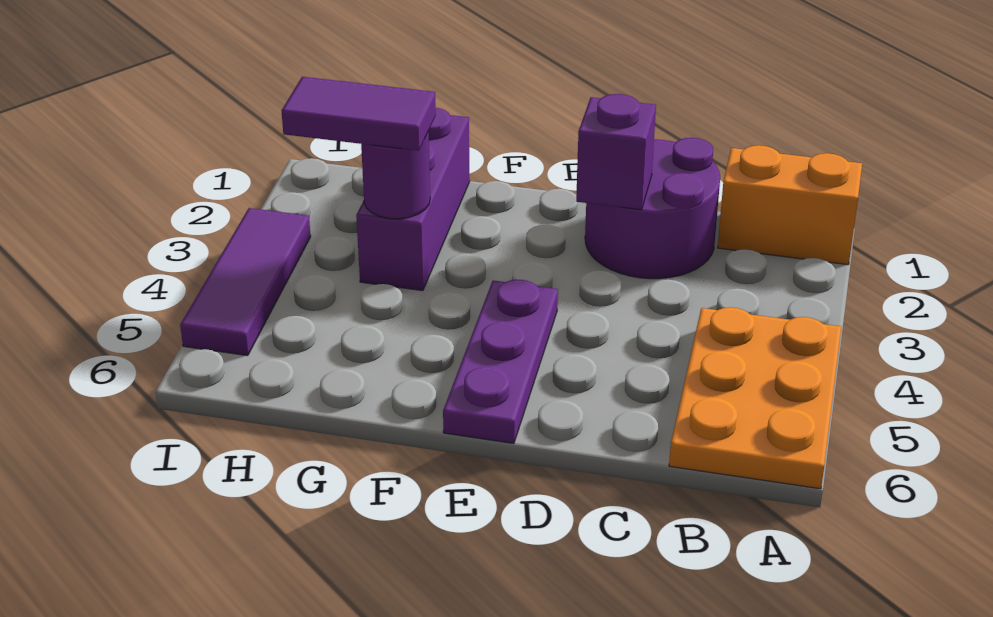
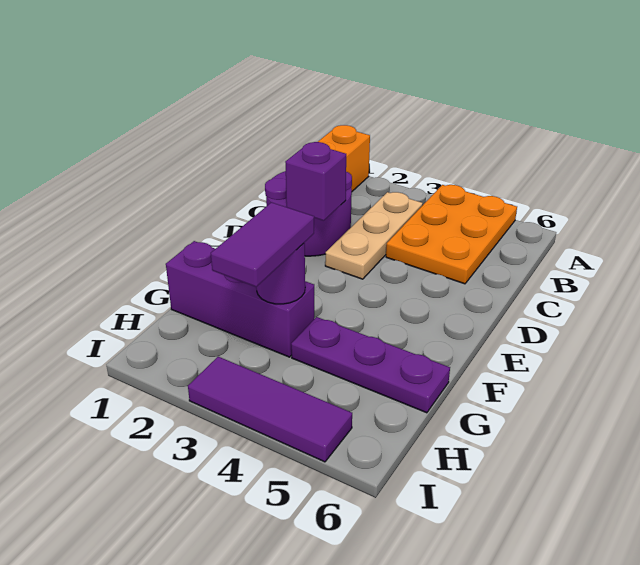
orange plate A4:B6 level 1 -> orange plate A4:C5 level 1
none -> tan plate B3:D3 level 1
purple plate E4:E6 level 1 -> purple plate G4:G6 level 1

